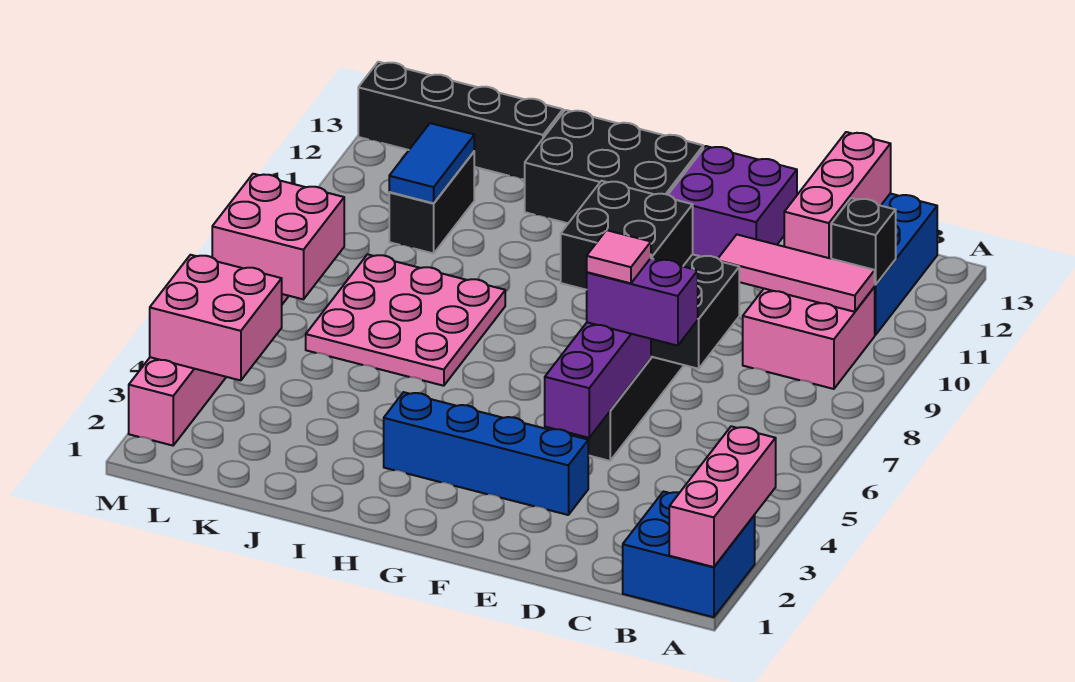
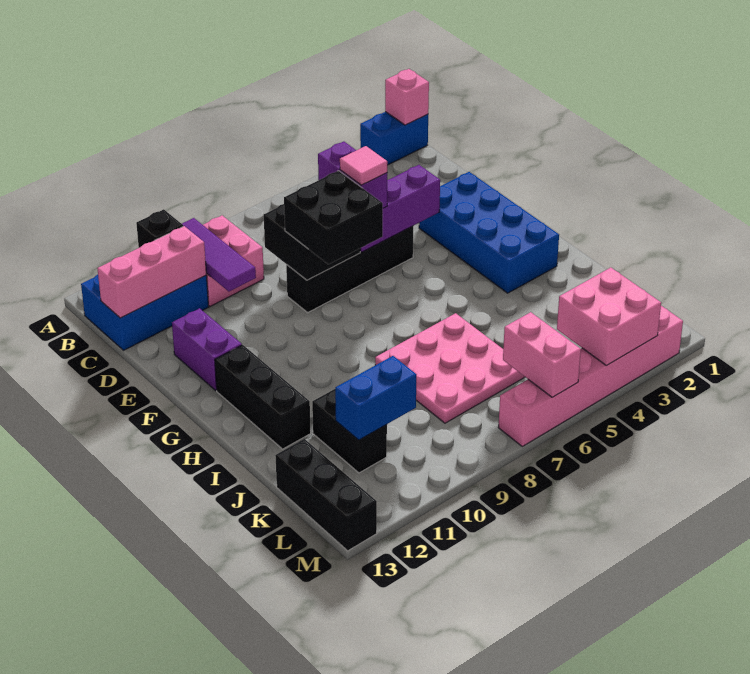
blue brick A1:B2 level 1 -> blue brick A1:A2 level 1
pink brick A1:A3 level 2 -> pink brick A1 level 2
pink tile B10:D10 level 2 -> purple tile B10:D10 level 2
blue brick E3:H3 level 1 -> blue brick E2:H3 level 1
purple brick E12:F13 level 1 -> purple brick E12:F12 level 1
black brick G12:I13 level 1 -> black brick G12:I12 level 1
black brick J13:M13 level 1 -> black brick K13:M13 level 1
black brick K10:K11 level 1 -> black brick J11:K11 level 1
blue tile K10:K11 level 2 -> blue brick K10:K11 level 2
pink brick L6:M7 level 2 -> pink brick L6:M6 level 2

